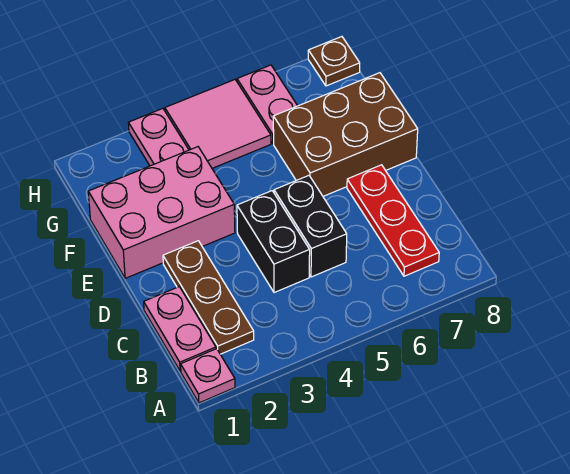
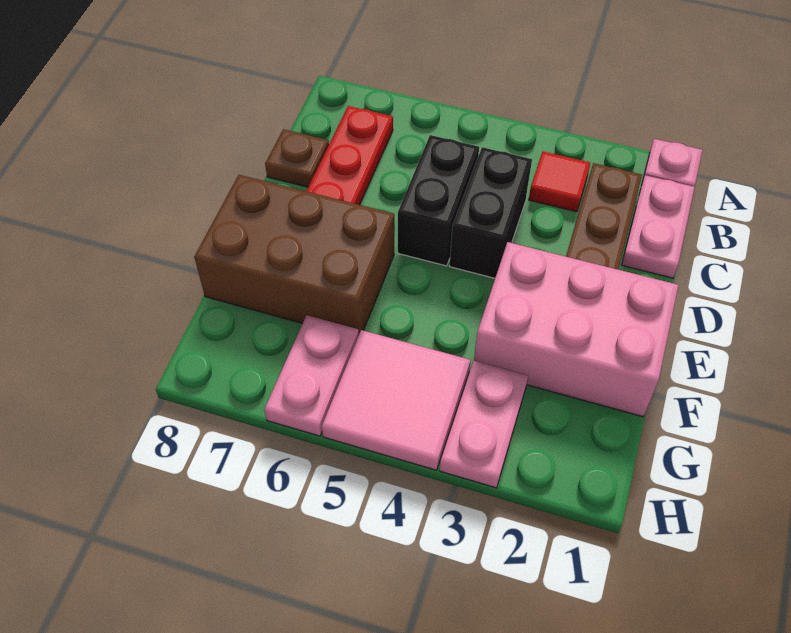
none -> red tile B3 level 1
brown plate H8 level 1 -> brown plate C8 level 1

